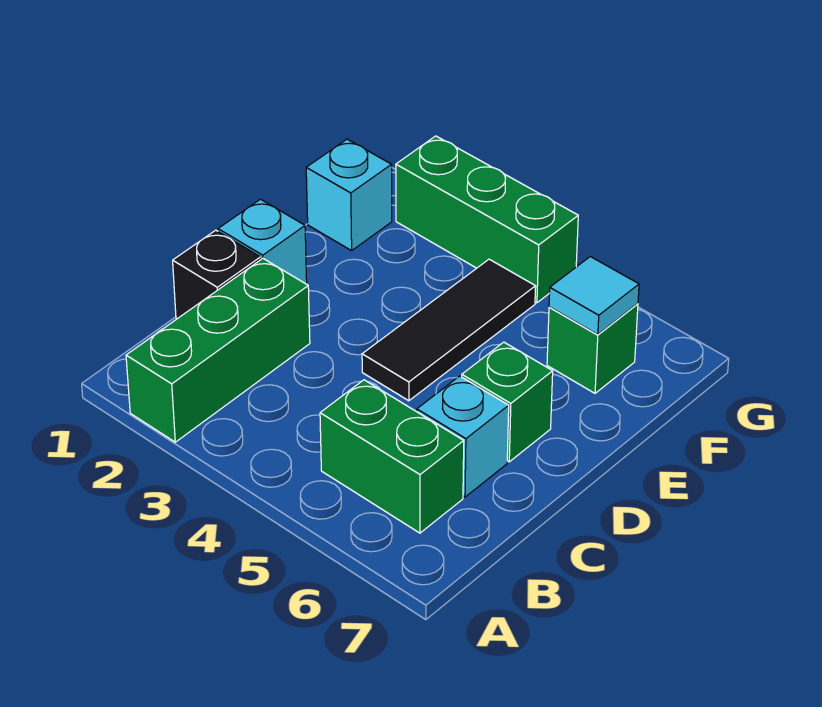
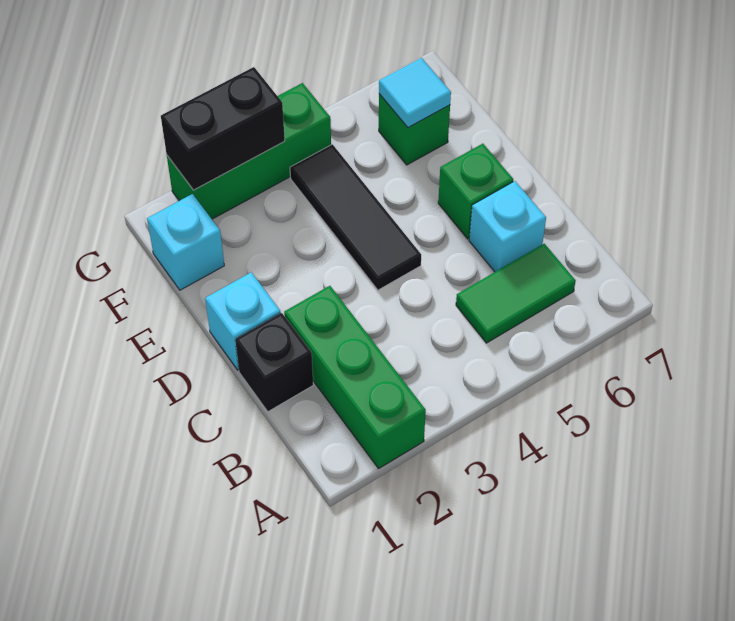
green brick B5:B6 level 1 -> green tile B5:B6 level 1
none -> black brick G2:G3 level 2

